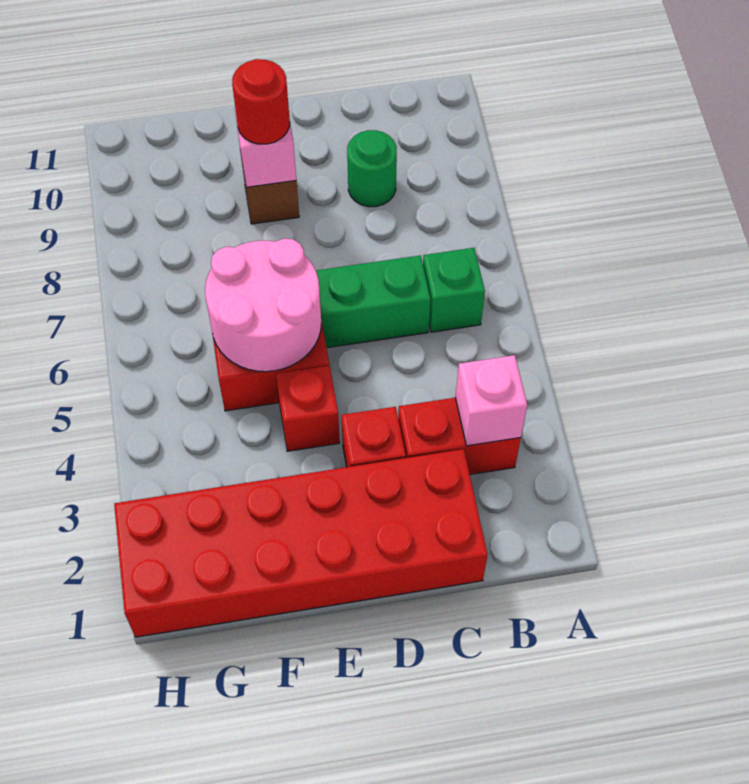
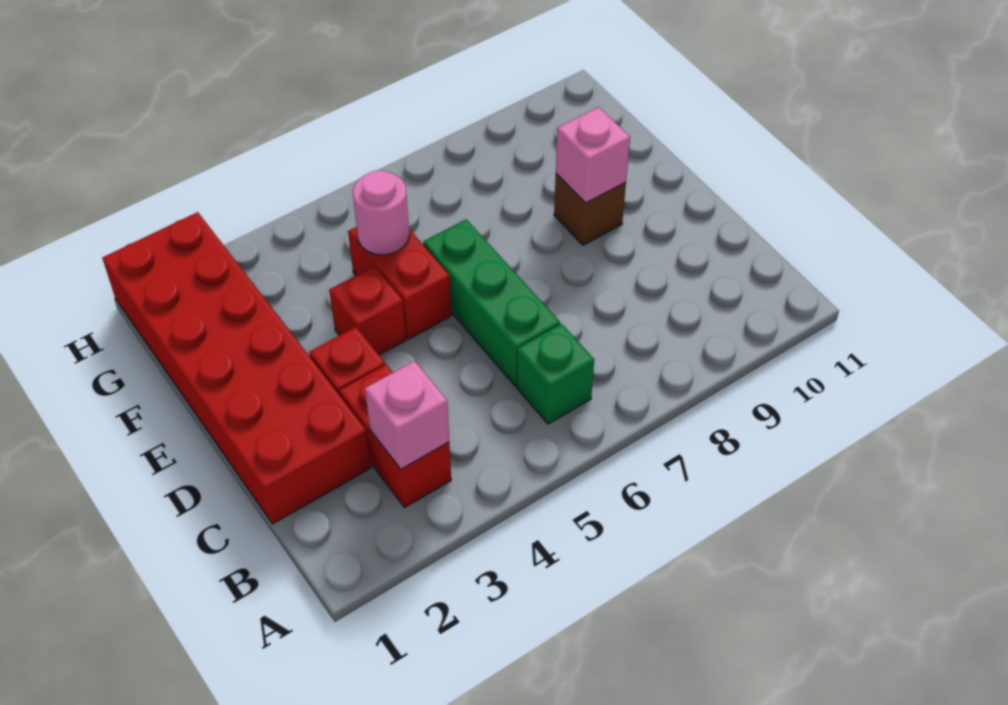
green round brick C9 level 1 -> none
pink round brick E5:F6 level 2 -> pink round brick F5 level 2
red round brick E9 level 3 -> none

